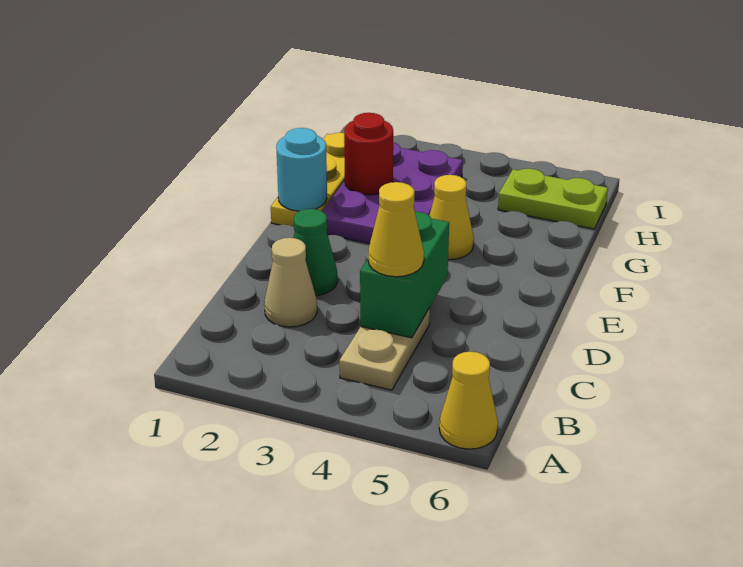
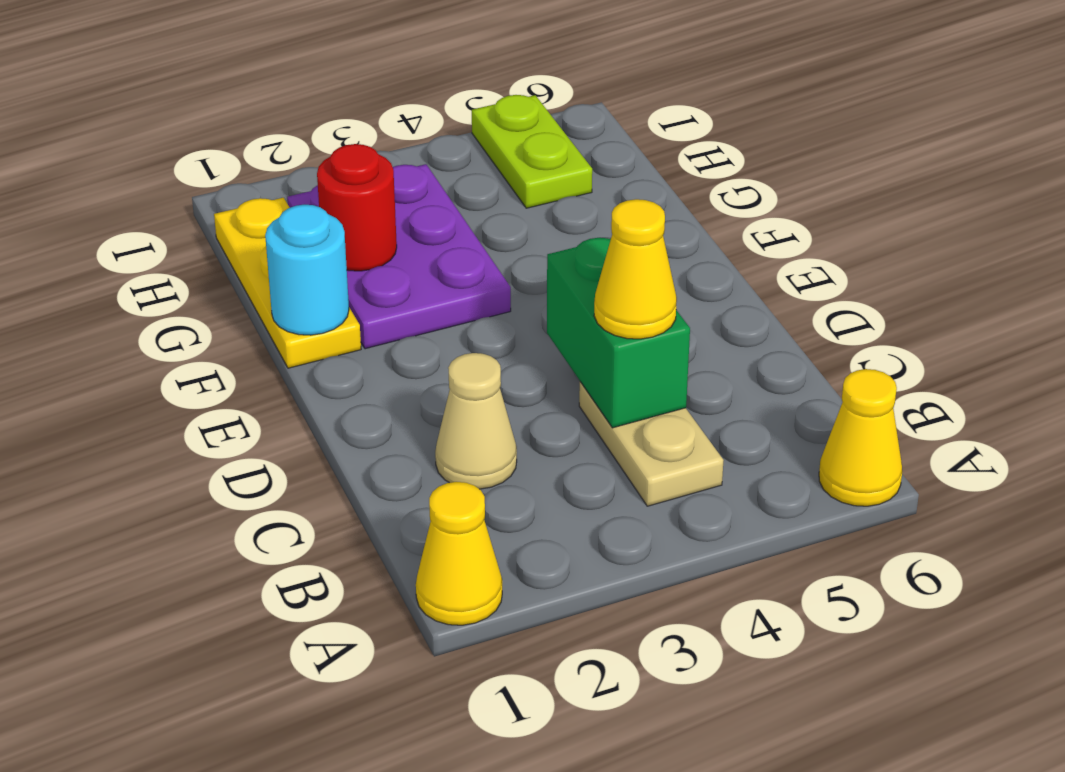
green cone D2 level 1 -> none
yellow cone F4 level 1 -> yellow cone A1 level 1
lime plate H5:H6 level 1 -> lime plate H5:I5 level 1

